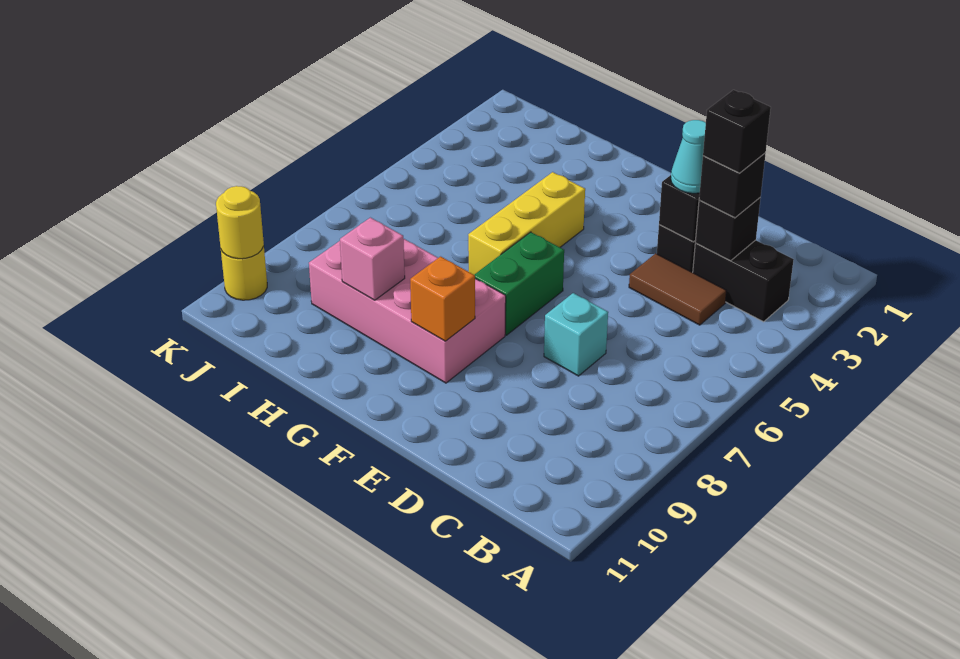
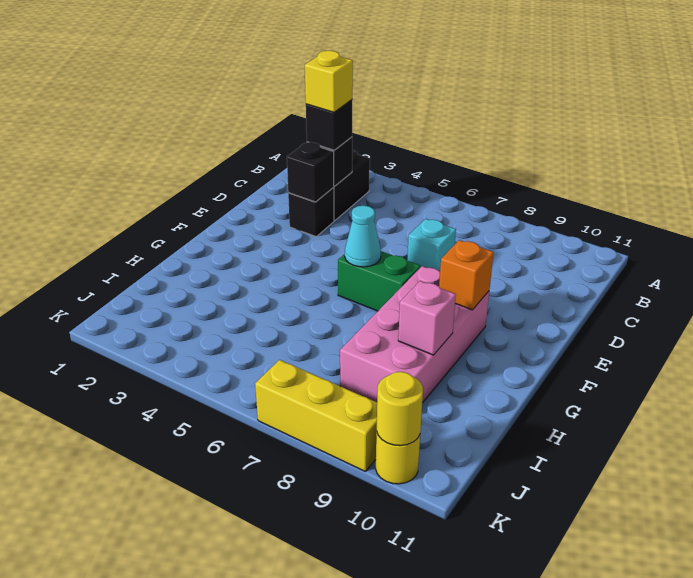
black brick C3 level 4 -> yellow brick C3 level 4
brown tile C4:D4 level 1 -> none
cyan cone D3 level 3 -> cyan cone F6 level 2
yellow brick G4:G6 level 1 -> yellow brick K7:K9 level 1

